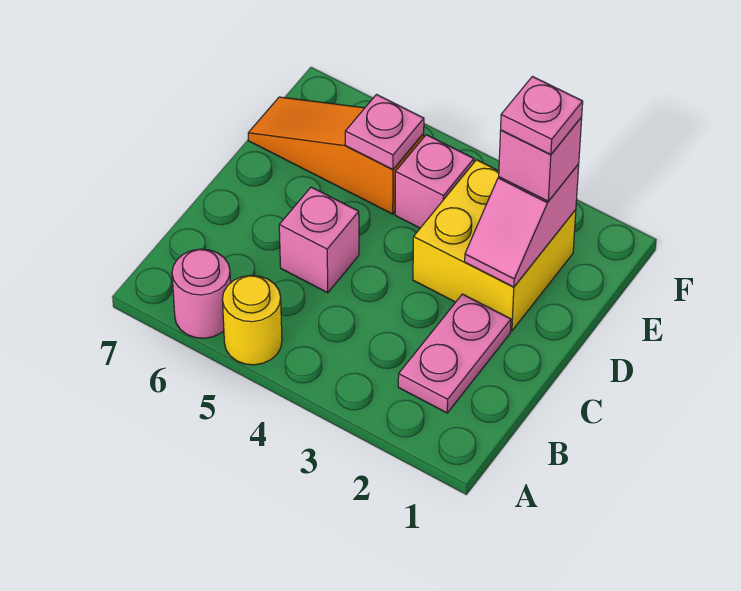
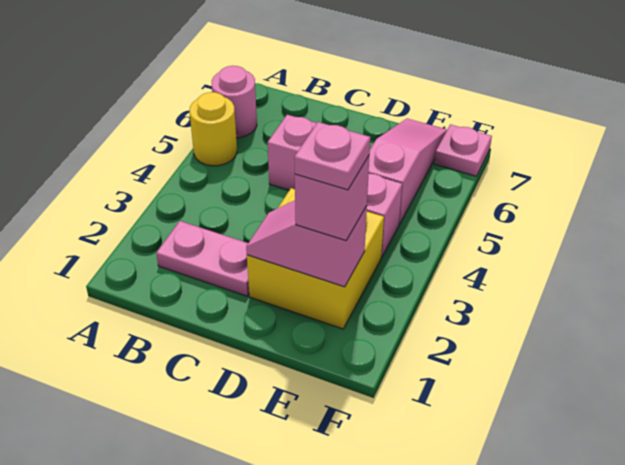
orange slope E5:E7 level 1 top 5 -> pink slope E5:E7 level 1 top 5
pink plate E5 level 2 -> pink plate F7 level 1

